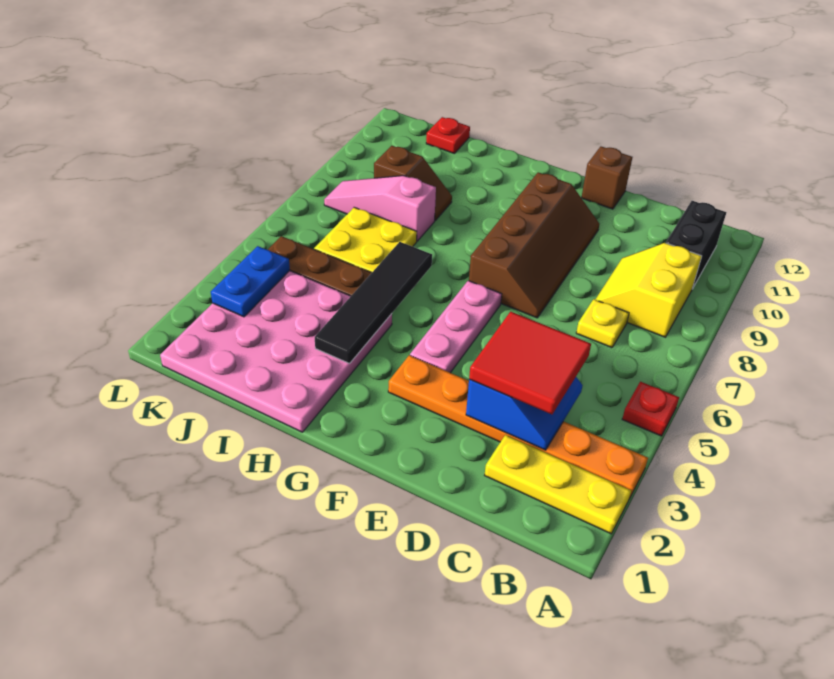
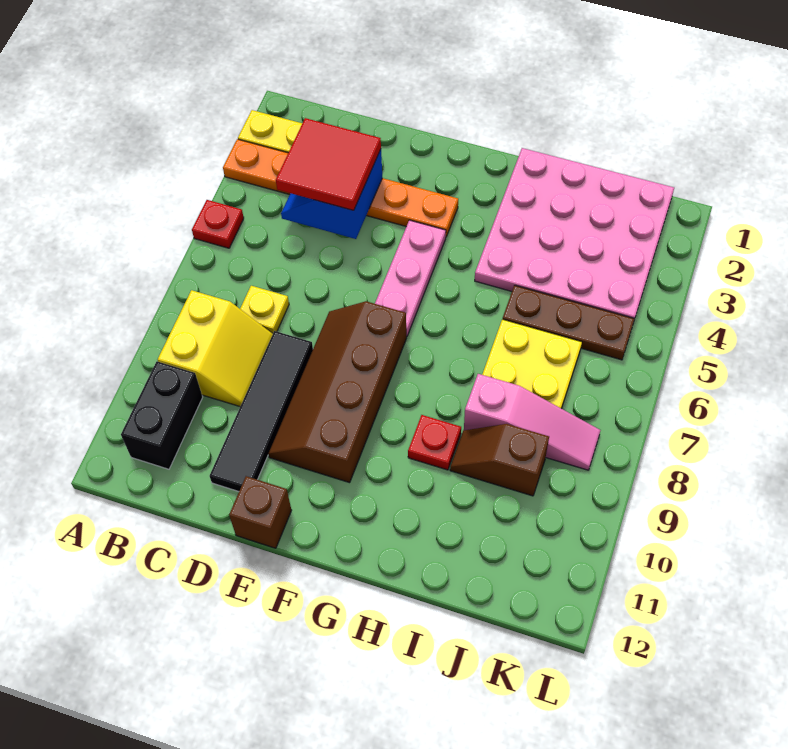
black tile H3:H6 level 2 -> black tile D8:D11 level 1
red plate J12 level 1 -> red plate H9 level 1
blue plate K3:K4 level 2 -> none

